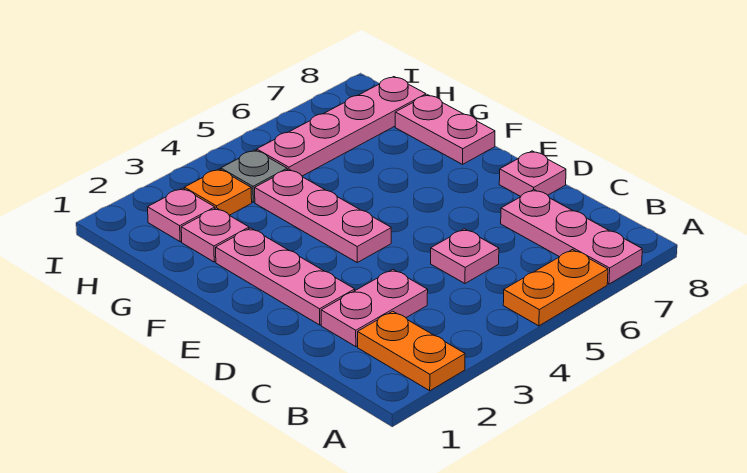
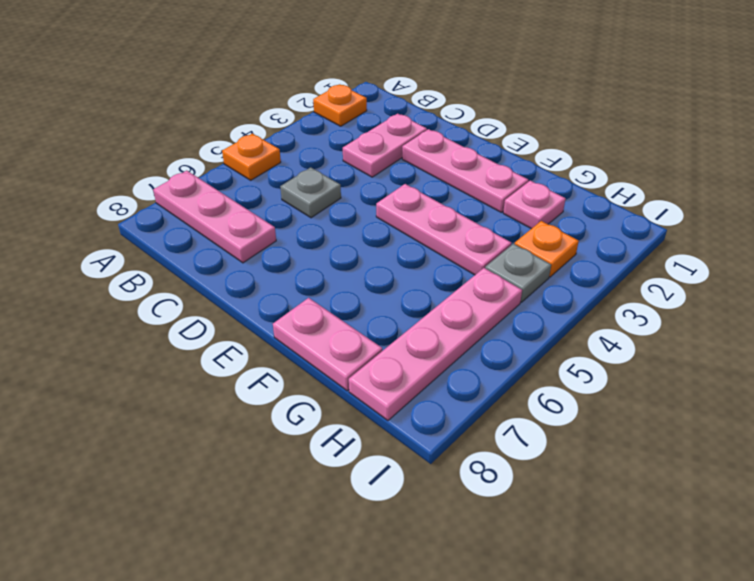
orange plate A2:B2 level 1 -> orange plate A2 level 1
orange plate A5:A6 level 1 -> orange plate A5 level 1
pink plate C5 level 1 -> grey plate C5 level 1
pink plate D8 level 1 -> none
pink plate H2 level 1 -> none

